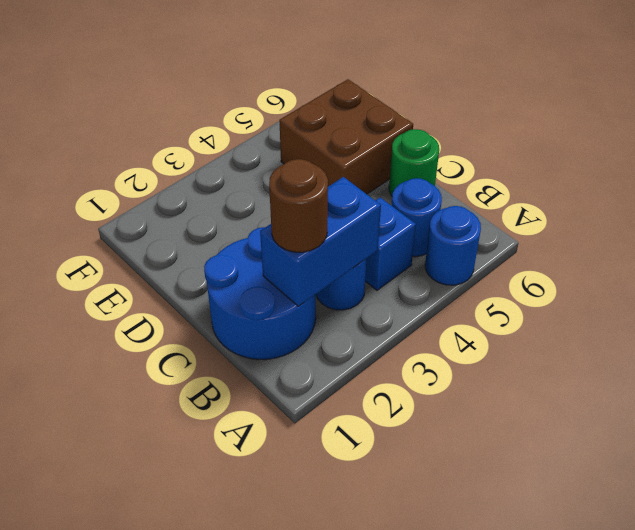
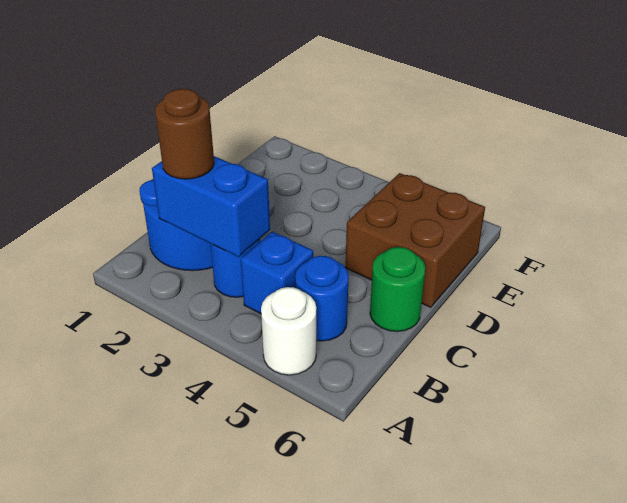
blue round brick A5 level 1 -> white round brick A5 level 1

